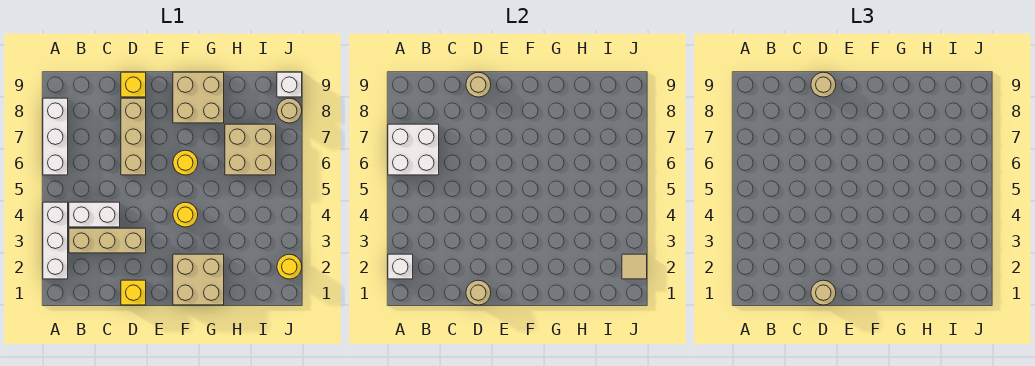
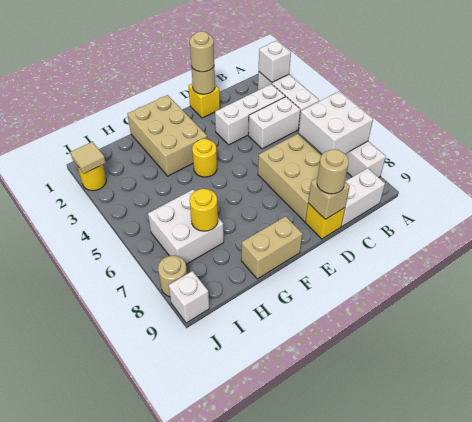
tan brick B3:D3 level 1 -> white brick B3:D3 level 1
none -> white brick B9:C9 level 1
tan brick D6:D8 level 1 -> tan brick C6:D8 level 1
tan round brick D9 level 2 -> tan brick D9 level 2
tan brick F1:G2 level 1 -> tan brick F1:G3 level 1
yellow round brick F6 level 1 -> yellow round brick H7 level 2
tan brick F8:G9 level 1 -> tan brick F9:G9 level 1
tan brick H6:I7 level 1 -> white brick H6:I7 level 1

